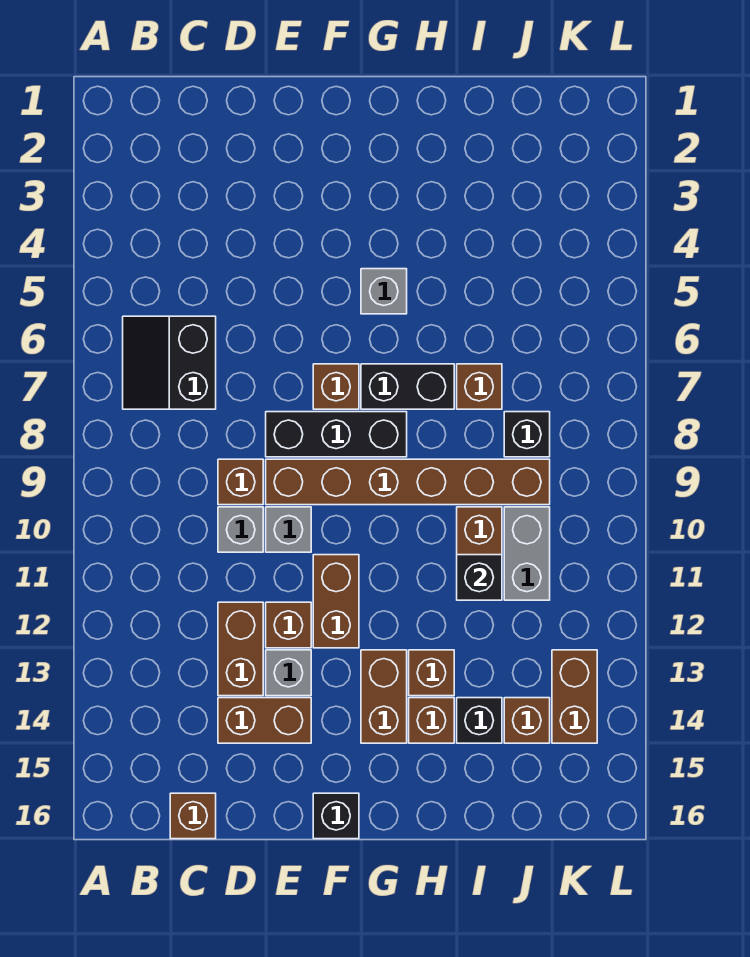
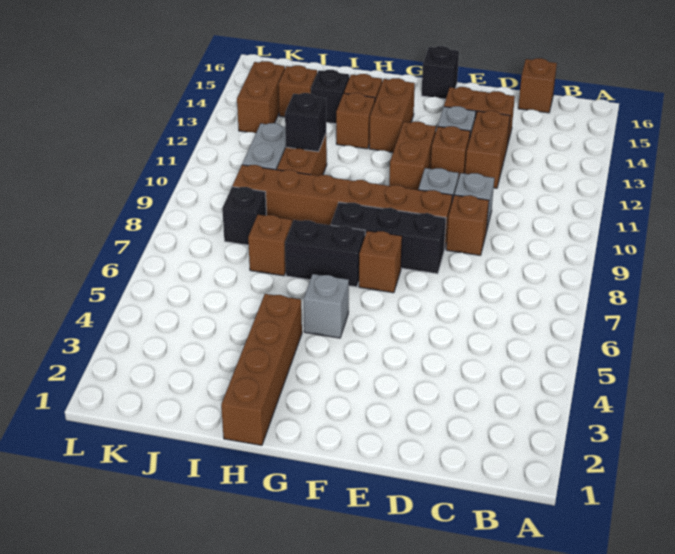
black slope B6:C7 level 1 top C -> none
none -> brown brick H1:H4 level 1

